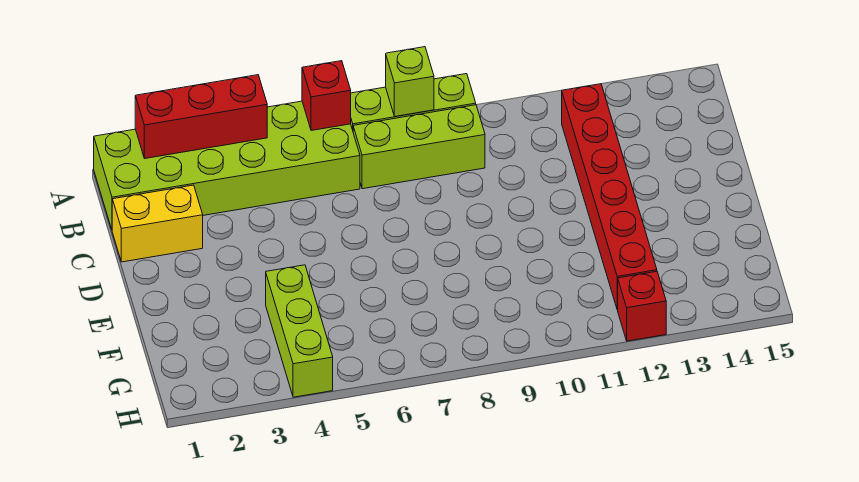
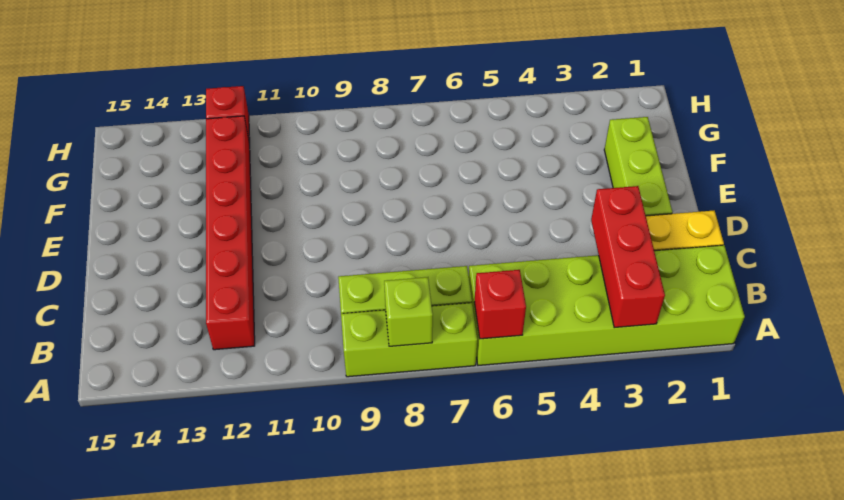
red brick A2:A4 level 2 -> red brick A3:C3 level 2
lime brick F4:H4 level 1 -> lime brick D2:F2 level 1

